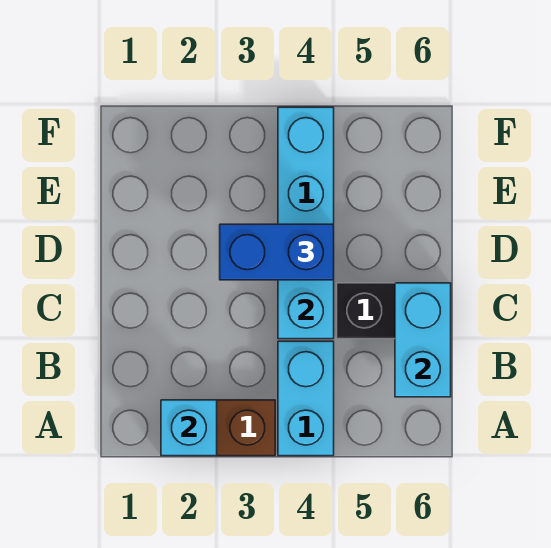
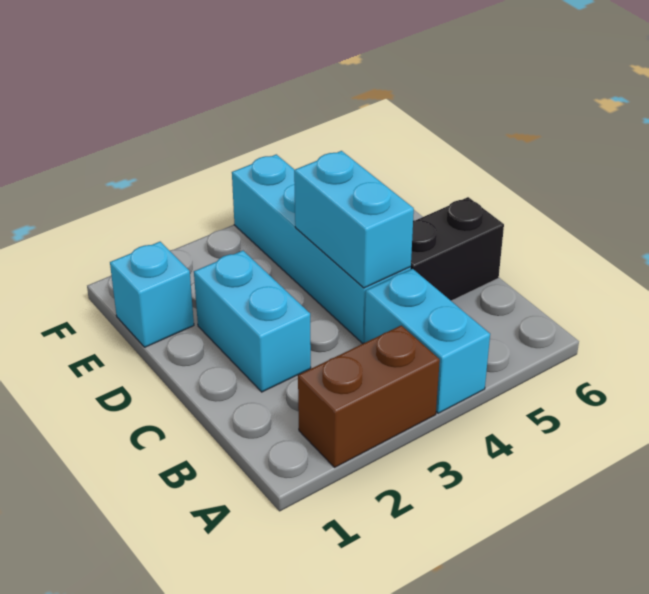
cyan brick A2 level 2 -> cyan brick E1 level 1
cyan brick B6:C6 level 2 -> cyan brick C2:D2 level 1
blue brick D3:D4 level 3 -> none

